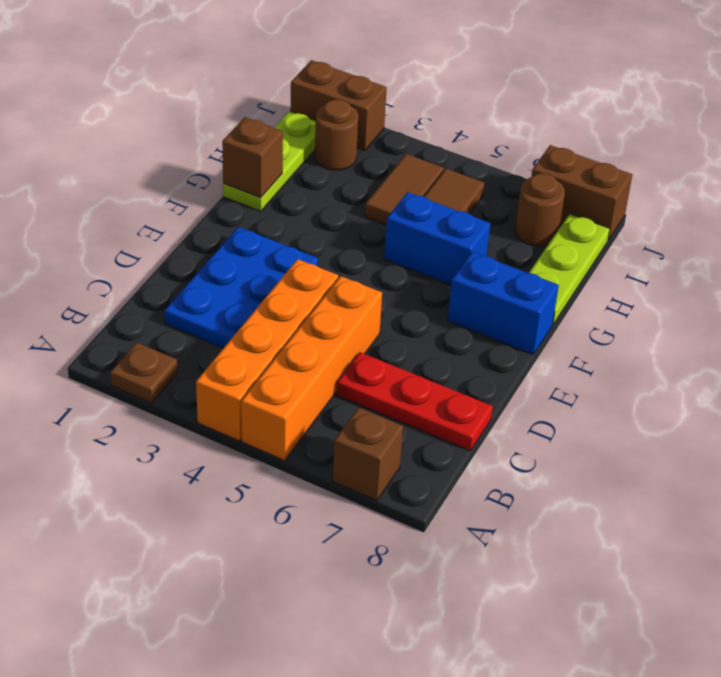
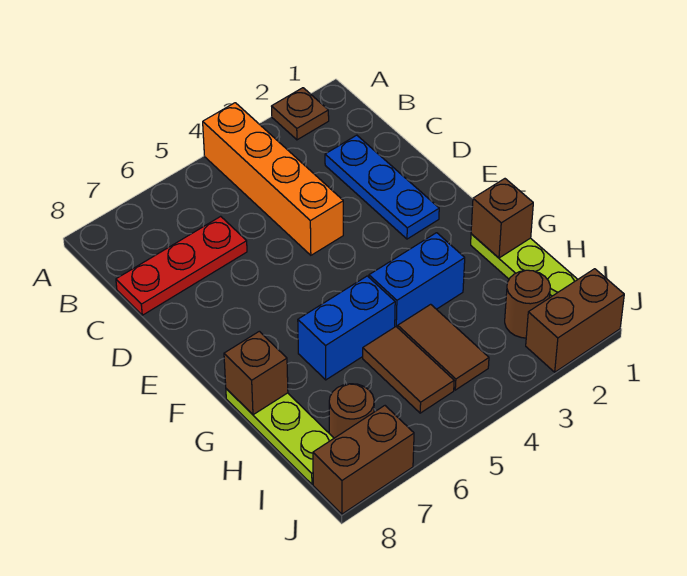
orange brick A5:D5 level 1 -> none
brown brick A7 level 1 -> brown brick G8 level 2
blue plate C2:E3 level 1 -> blue plate C2:E2 level 1
blue brick F7:F8 level 1 -> blue brick G3:G4 level 1

